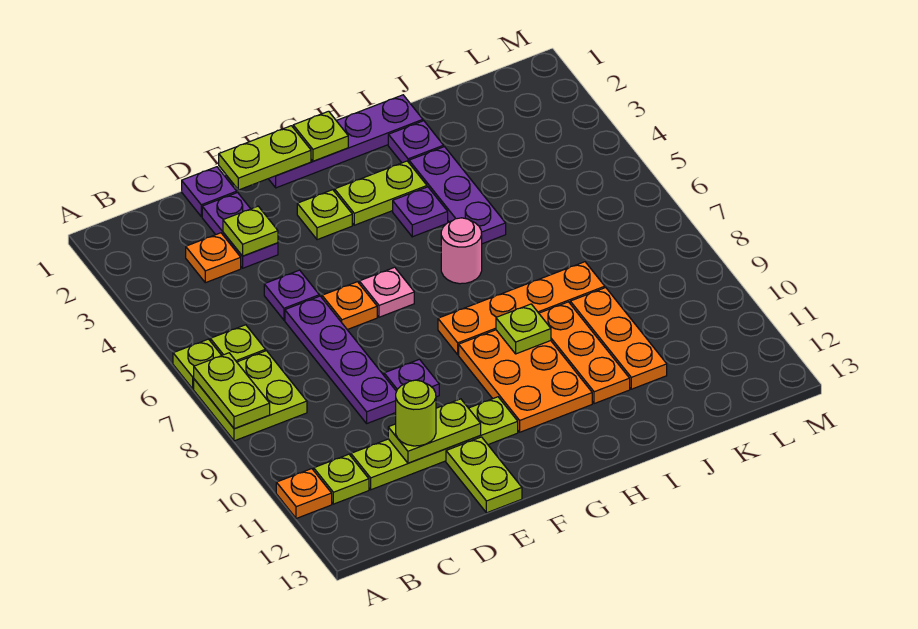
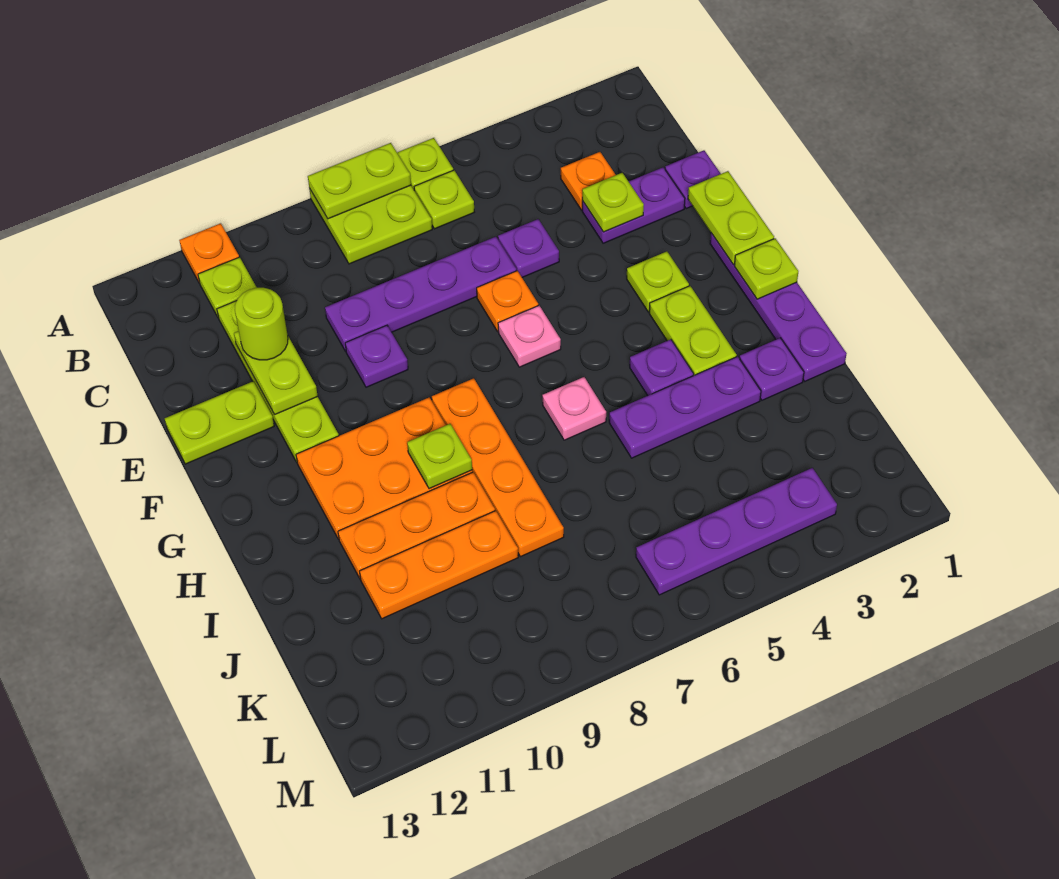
pink round brick H6 level 1 -> pink plate H6 level 1
none -> purple plate L3:L6 level 1

